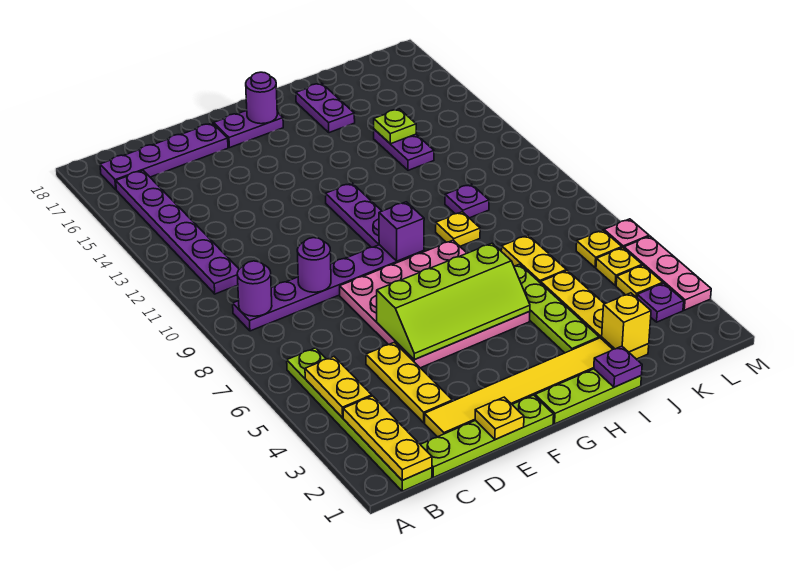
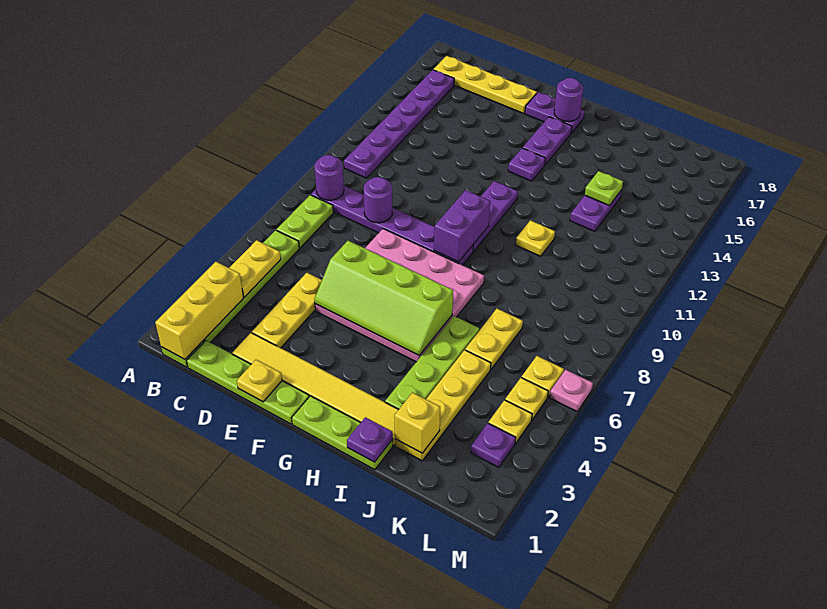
yellow plate B1:B3 level 2 -> yellow brick B1:B3 level 2
none -> lime plate B7:B8 level 1
purple plate B17:E17 level 1 -> yellow plate B17:E17 level 1
purple brick G9 level 2 -> purple brick G9:G10 level 2
yellow plate I9 level 1 -> yellow plate I11 level 1
purple plate I16:I17 level 1 -> purple plate G15:G16 level 1
purple plate J10 level 1 -> purple plate G14 level 1
pink plate M3:M5 level 1 -> none

